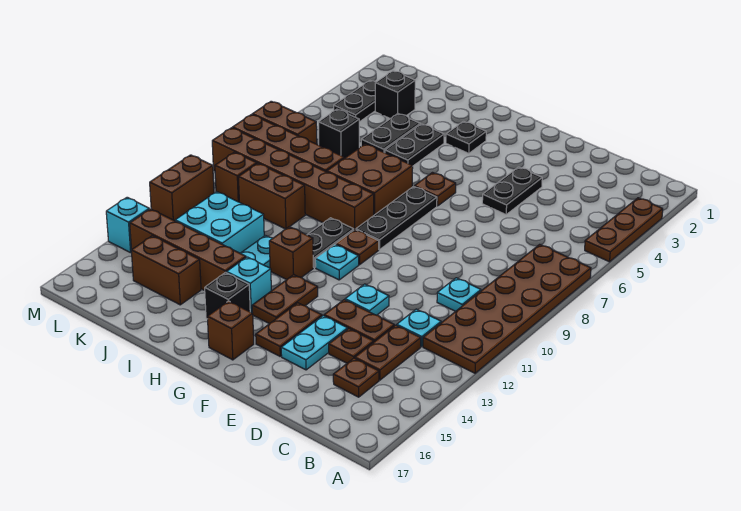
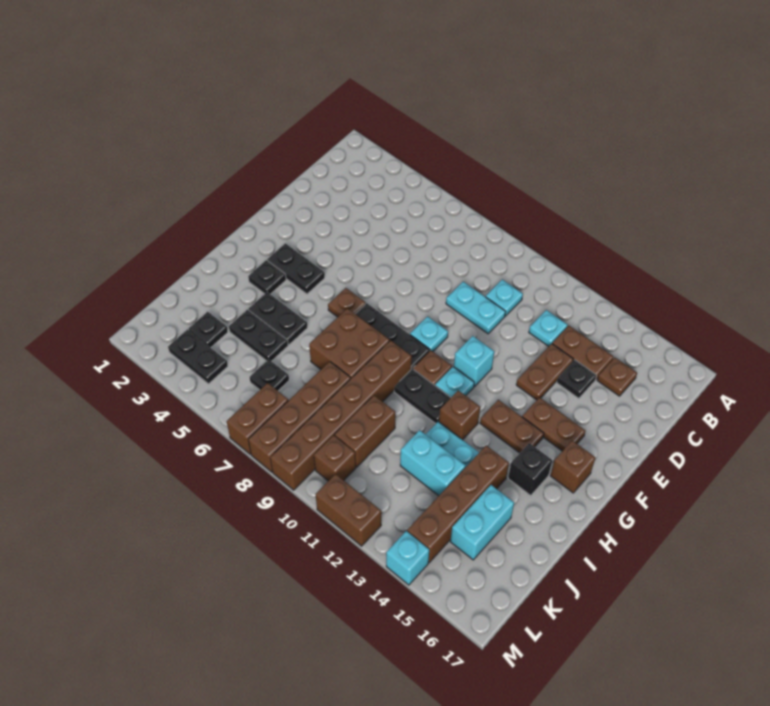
brown plate A3:A5 level 1 -> none
brown plate A7:B12 level 1 -> none
brown plate D14 level 1 -> black plate D14 level 1
black plate E4:E5 level 1 -> black plate G3:G4 level 1
cyan plate E12 level 1 -> cyan plate F9 level 1
cyan plate E14:E15 level 1 -> cyan plate D9:D10 level 1
cyan brick H14 level 1 -> cyan brick F11 level 1
cyan brick J12:K13 level 1 -> cyan brick J12:J13 level 1
brown brick J15:K15 level 1 -> cyan brick J15:K15 level 1
black brick K3 level 1 -> black plate K3 level 1
black brick K6 level 1 -> black plate K6 level 1

